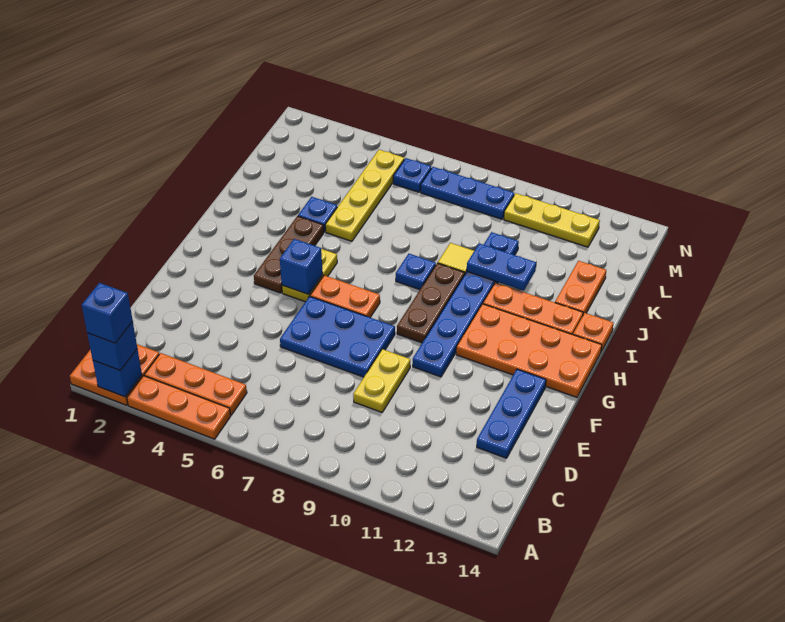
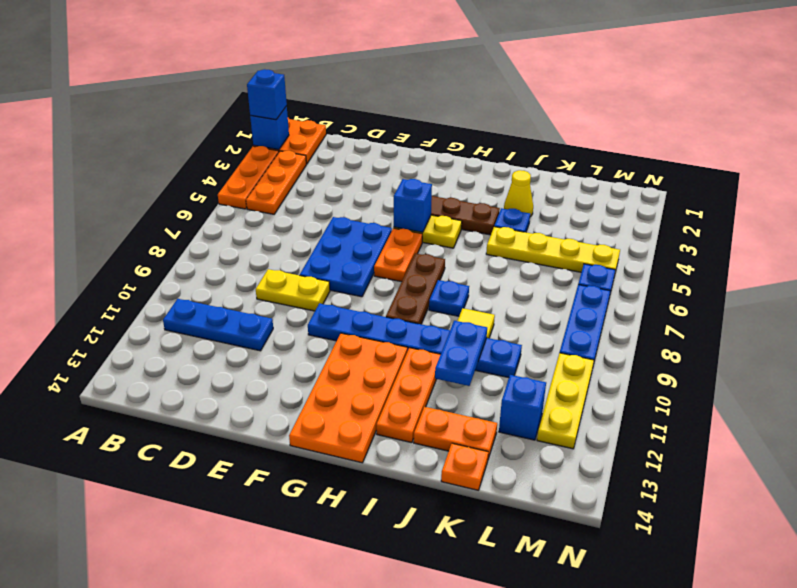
blue brick A2 level 4 -> blue brick L12 level 1
blue plate D13:F13 level 1 -> blue plate B11:D11 level 1
brown plate G9:I9 level 1 -> brown plate H7:H9 level 1
orange plate I14 level 1 -> orange plate K14 level 1
none -> yellow cone J3 level 1

